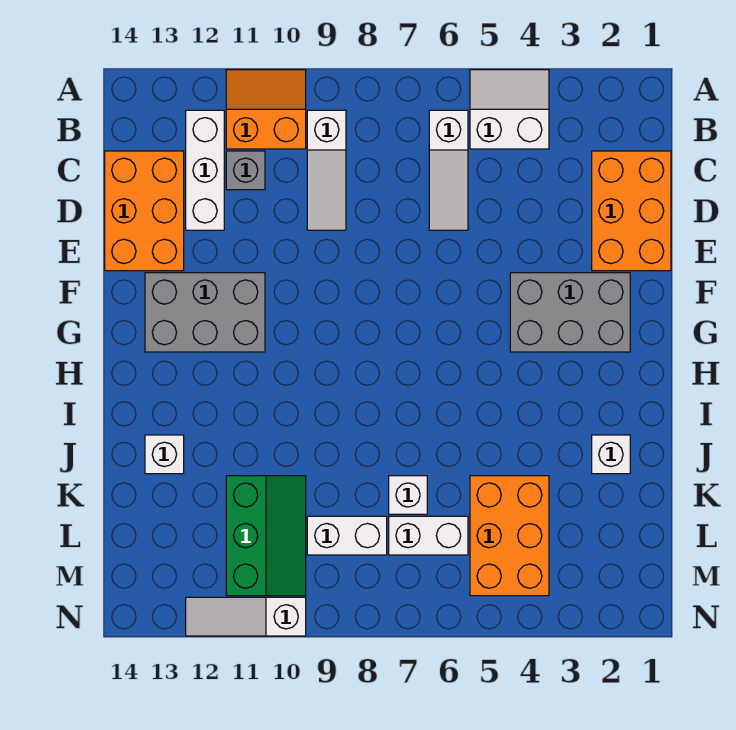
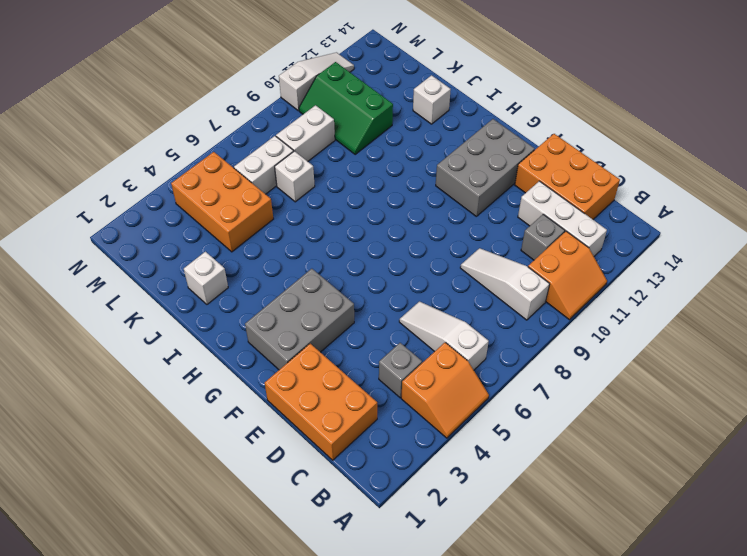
white slope A4:B5 level 1 top B -> orange slope A4:B5 level 1 top B
none -> grey brick C4 level 1

